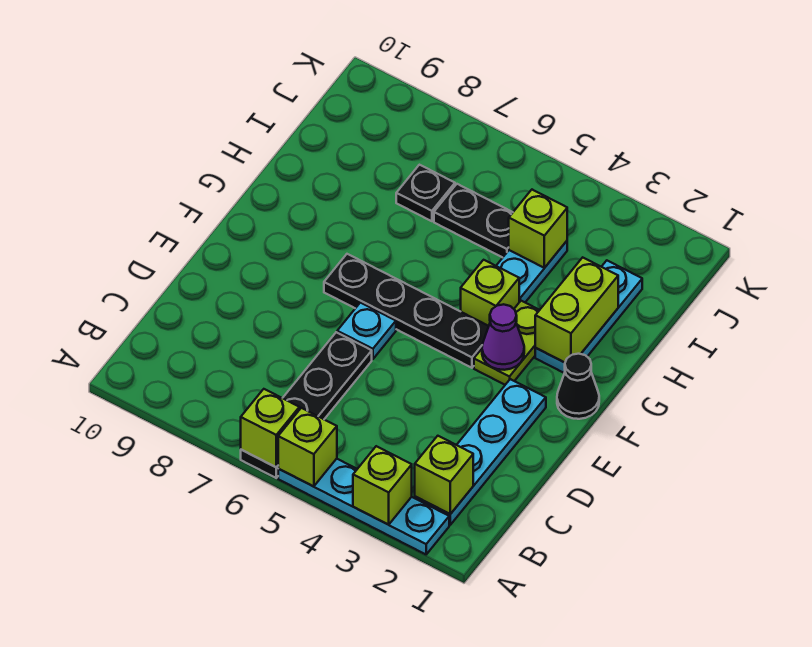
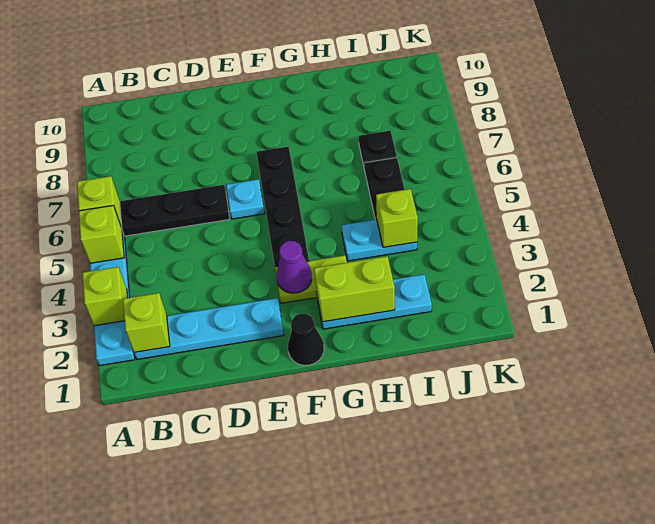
lime brick G4 level 1 -> none

